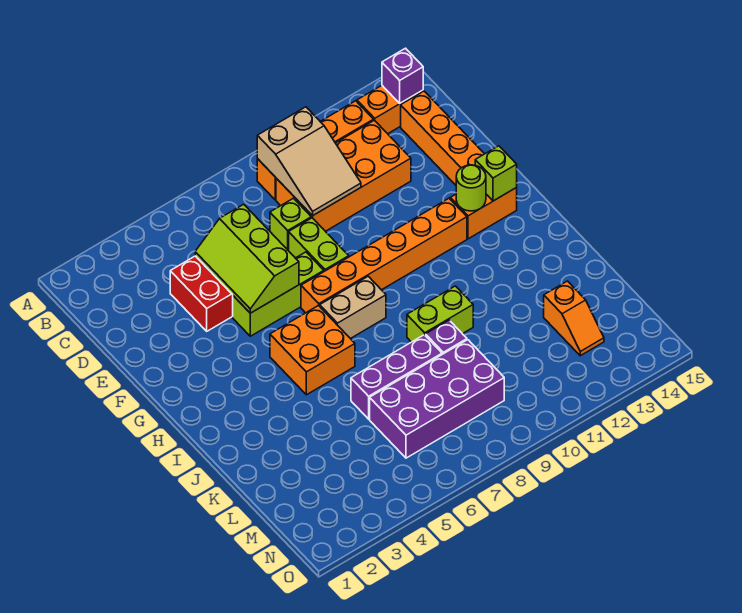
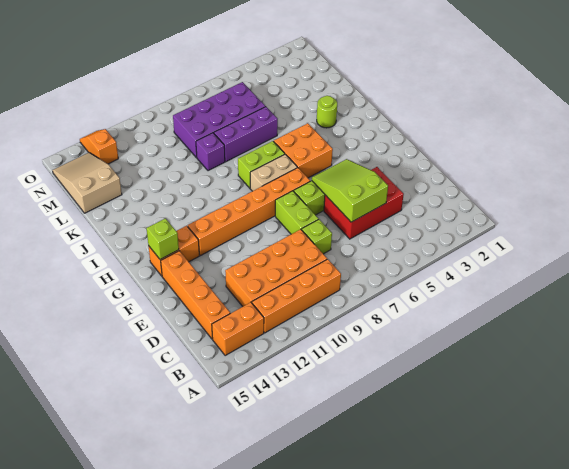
tan slope B9:D10 level 2 top B -> tan slope L14:N15 level 1 top L
purple brick B14 level 2 -> none
lime slope D5:F6 level 2 top 6 -> lime slope D5:F6 level 2 top D
lime round brick G13 level 2 -> lime round brick J3 level 1
lime brick J9:J10 level 1 -> lime brick I7:I8 level 1
orange slope L13:M13 level 1 top L -> orange slope N13:O13 level 1 top N

